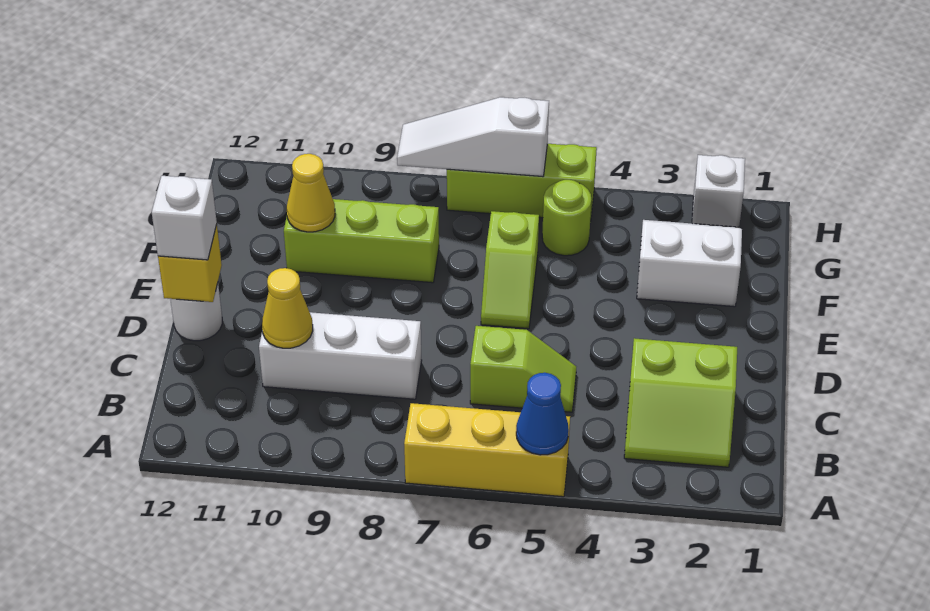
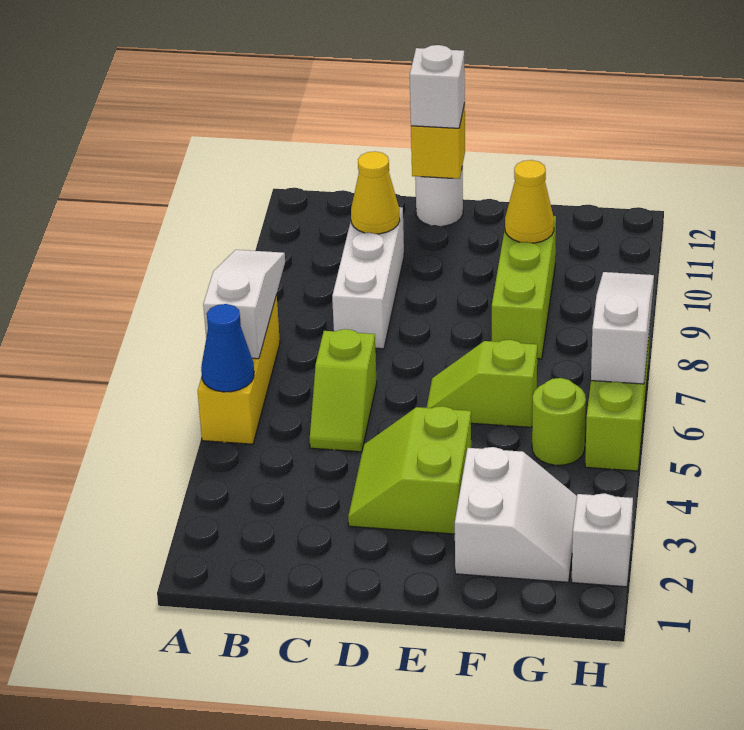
none -> white slope A6:A8 level 2 top 6
lime slope B2:C3 level 1 top C -> lime slope D3:E4 level 1 top E

